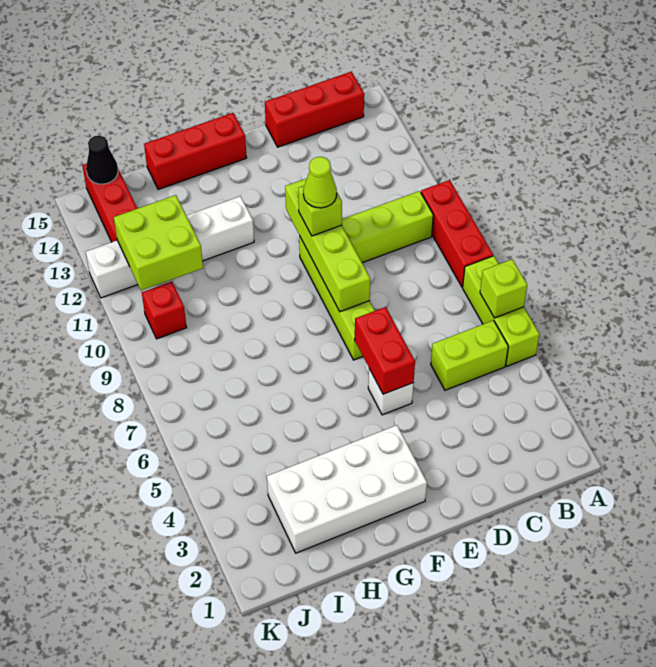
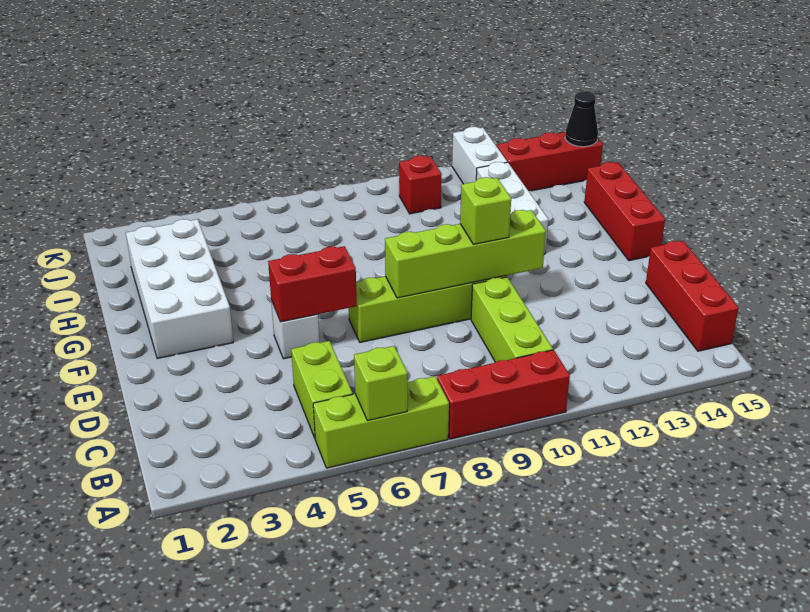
lime cone E10 level 4 -> none
lime brick I11:J12 level 2 -> none

